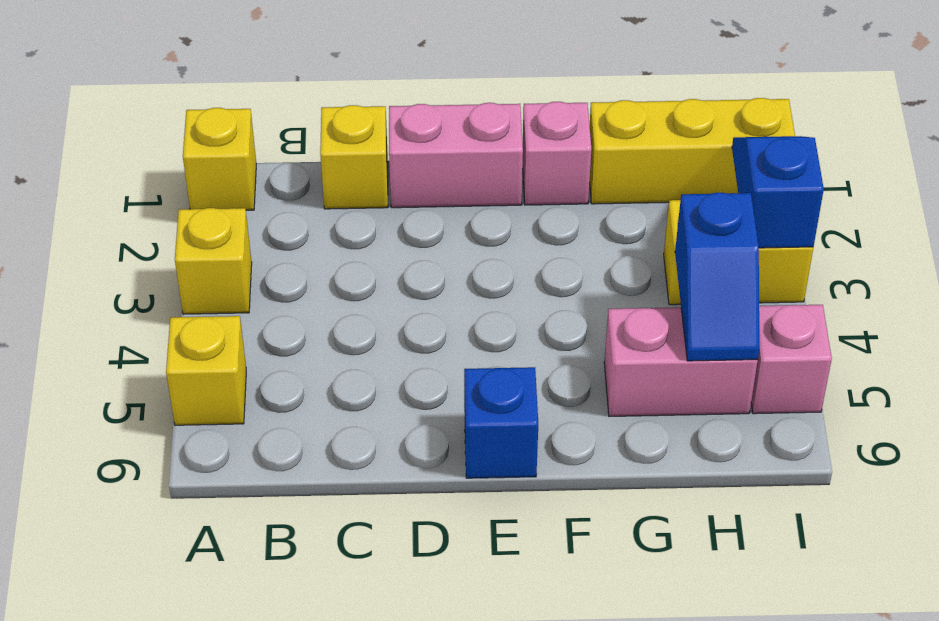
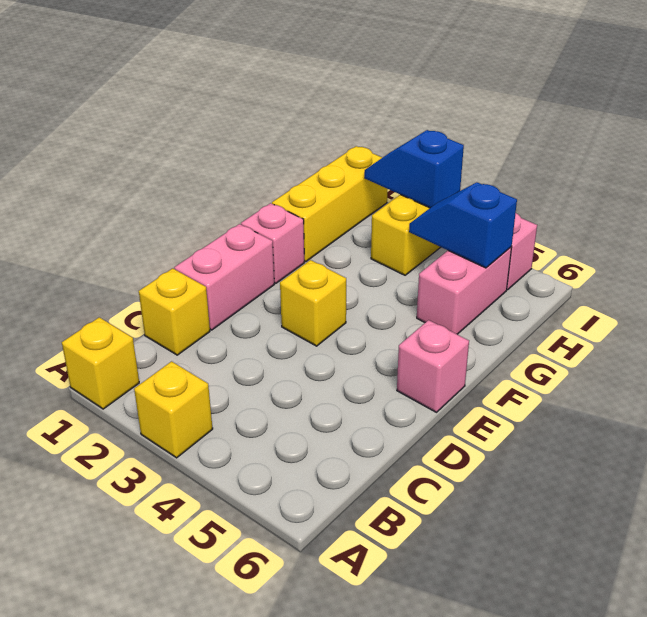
yellow brick A5 level 1 -> yellow brick E3 level 1
blue brick E6 level 1 -> pink brick E6 level 1
blue slope H4:H5 level 2 top 4 -> blue slope H4:H5 level 2 top 5

